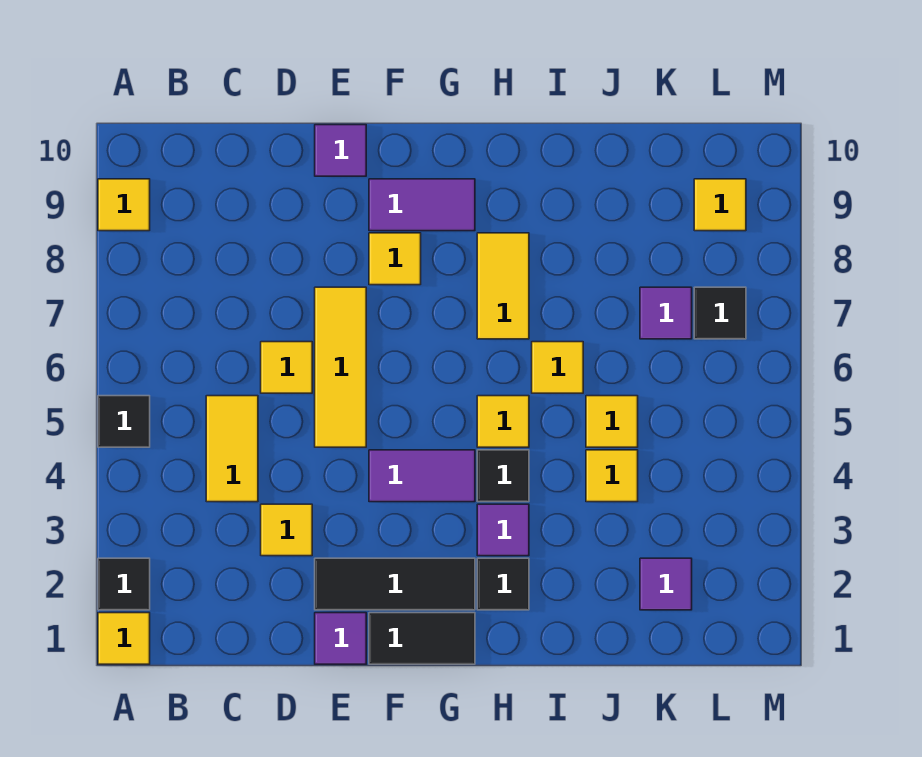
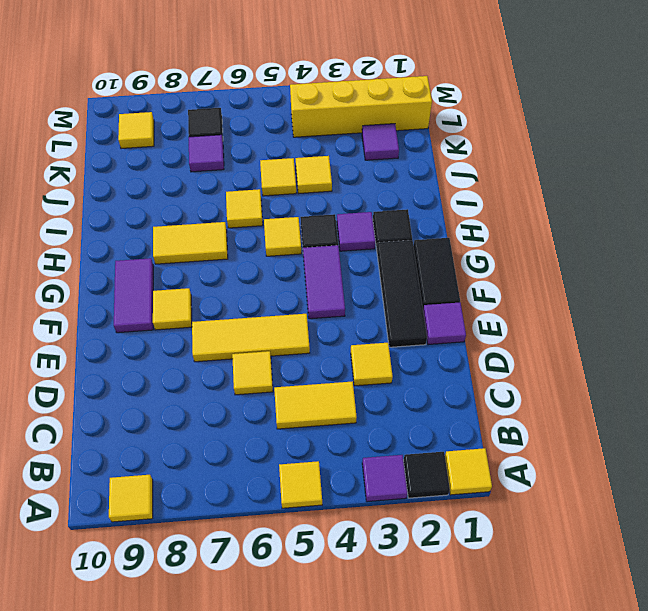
black tile A5 level 1 -> yellow tile A5 level 1
purple tile E10 level 1 -> purple tile A3 level 1
none -> yellow brick L1:L4 level 1

